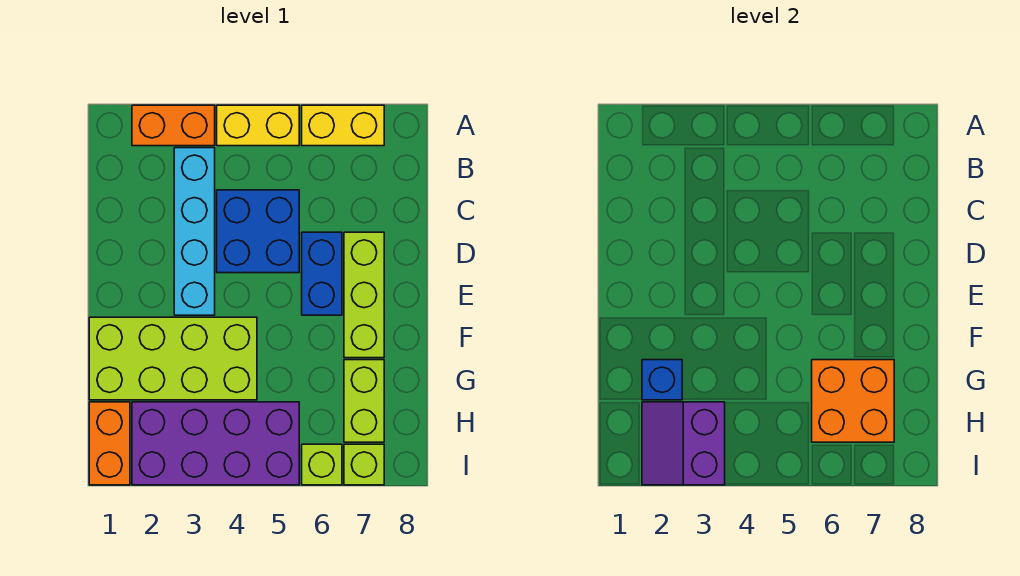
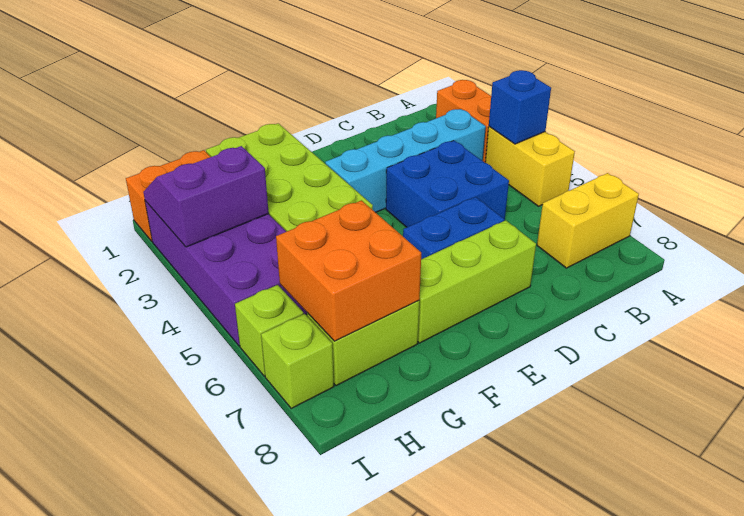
yellow brick A6:A7 level 1 -> yellow brick A7:B7 level 1
blue brick G2 level 2 -> blue brick A4 level 2

